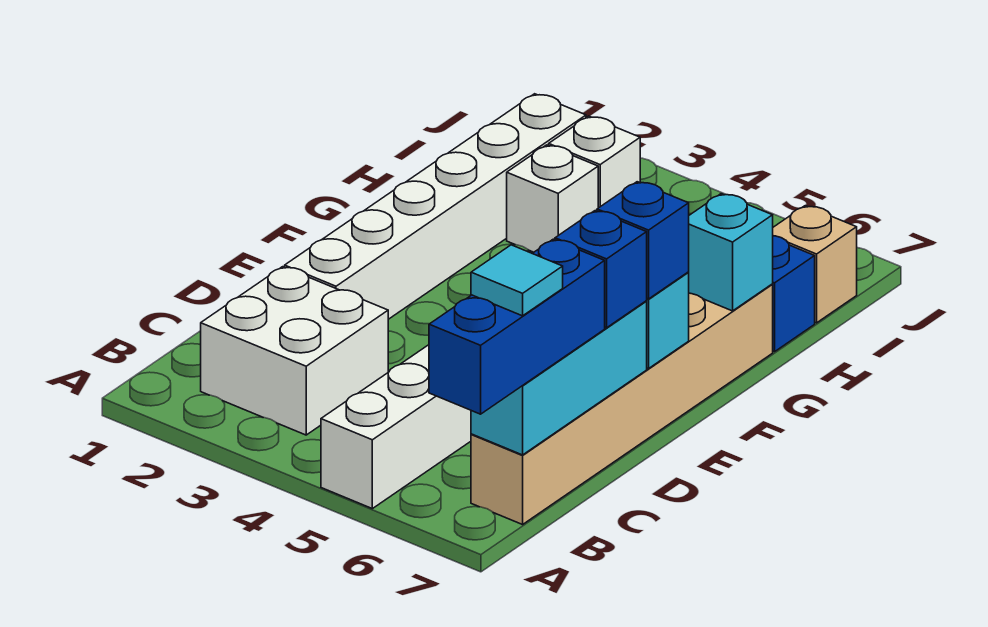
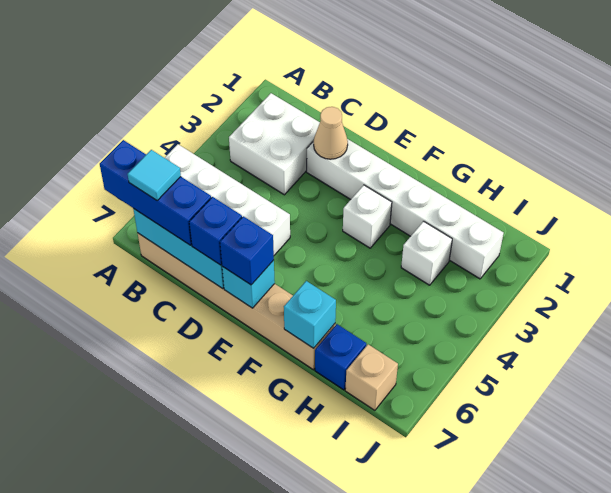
none -> tan cone D2 level 2
white brick I3 level 1 -> white brick F3 level 1

